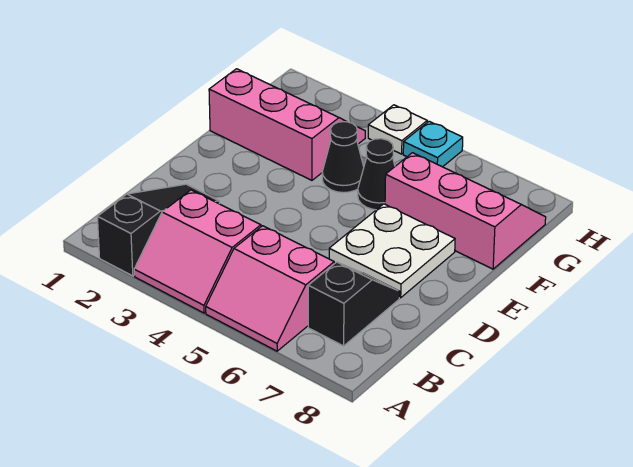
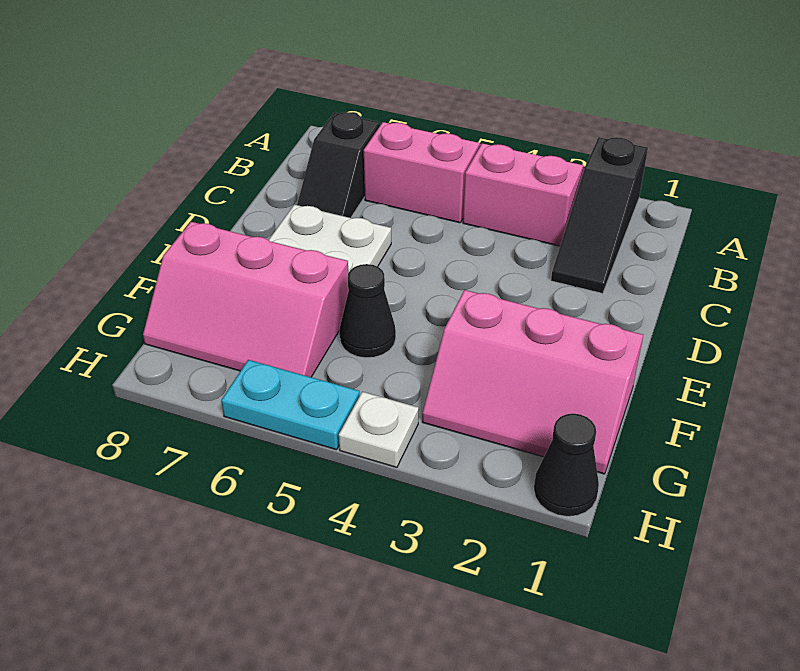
black cone F4 level 1 -> black cone H1 level 1
cyan plate H5 level 1 -> cyan plate H5:H6 level 1

